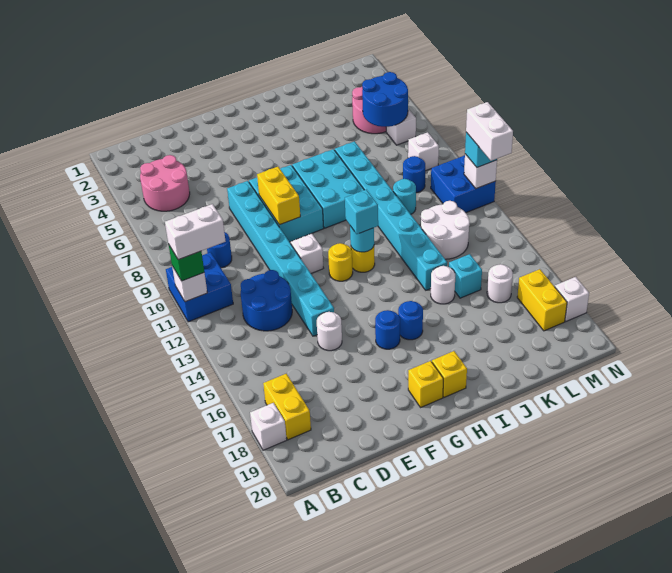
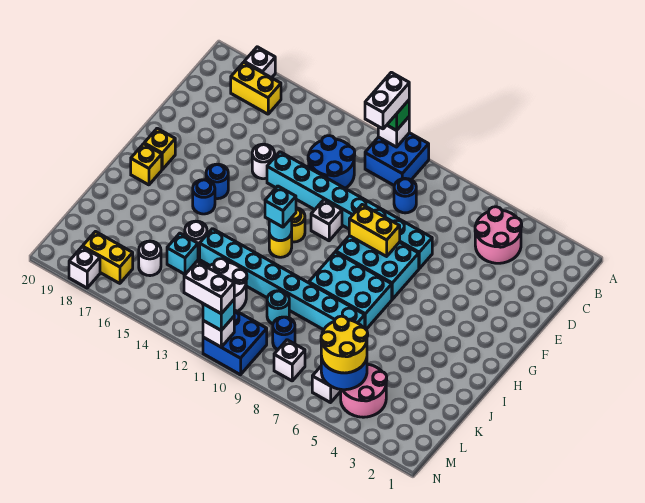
none -> yellow round brick L5:M6 level 3

